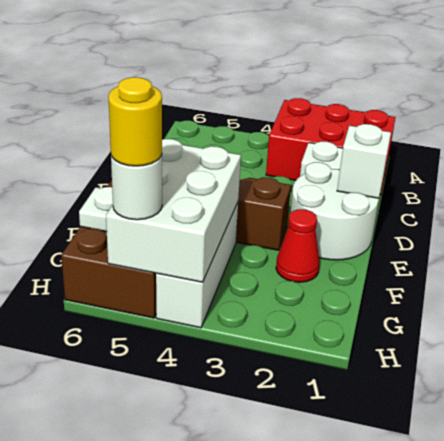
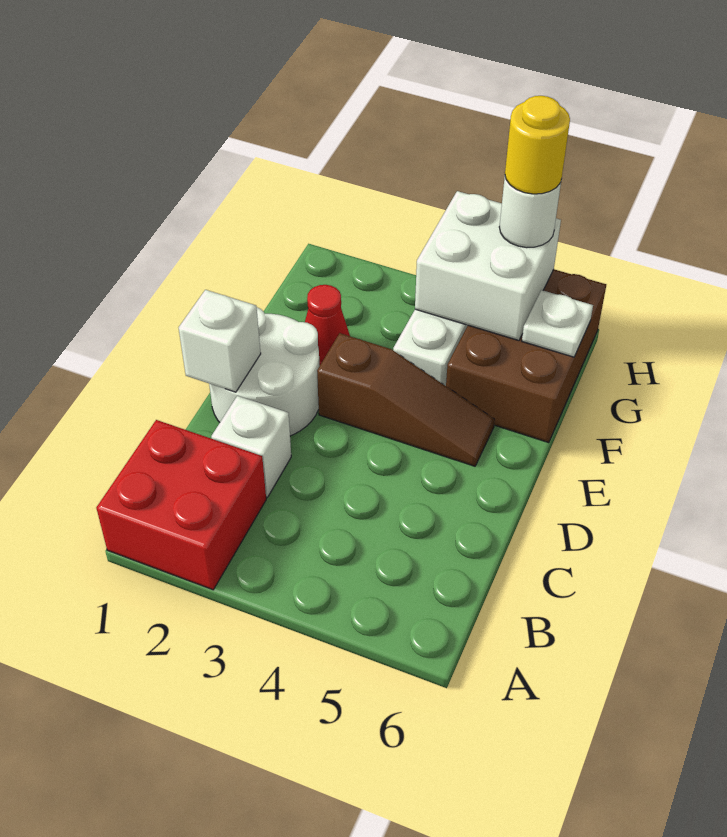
red brick A1:B3 level 1 -> red brick A1:B2 level 1
white brick F4:H5 level 2 -> white brick G4:H5 level 2

